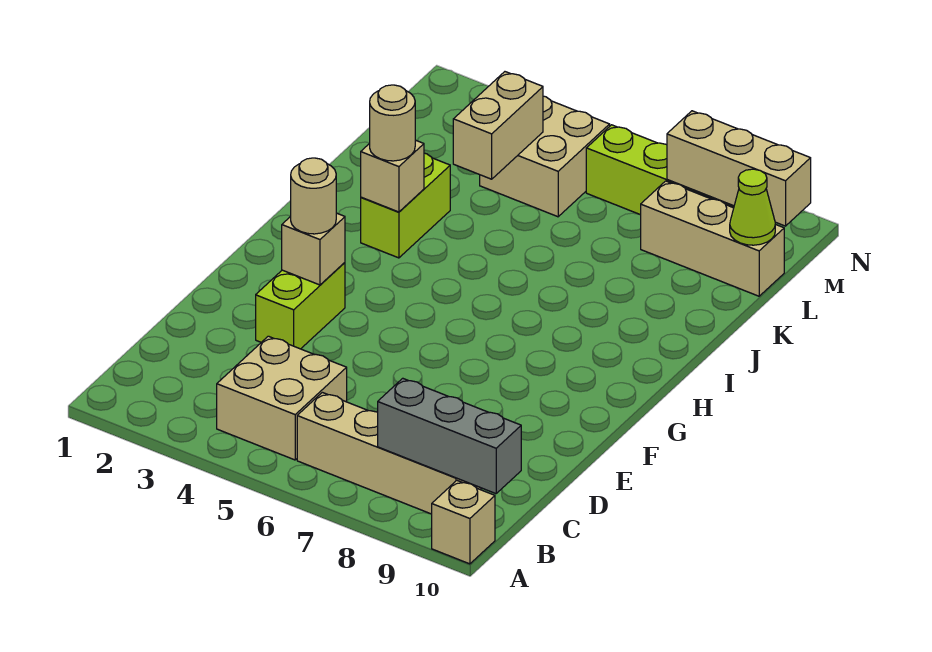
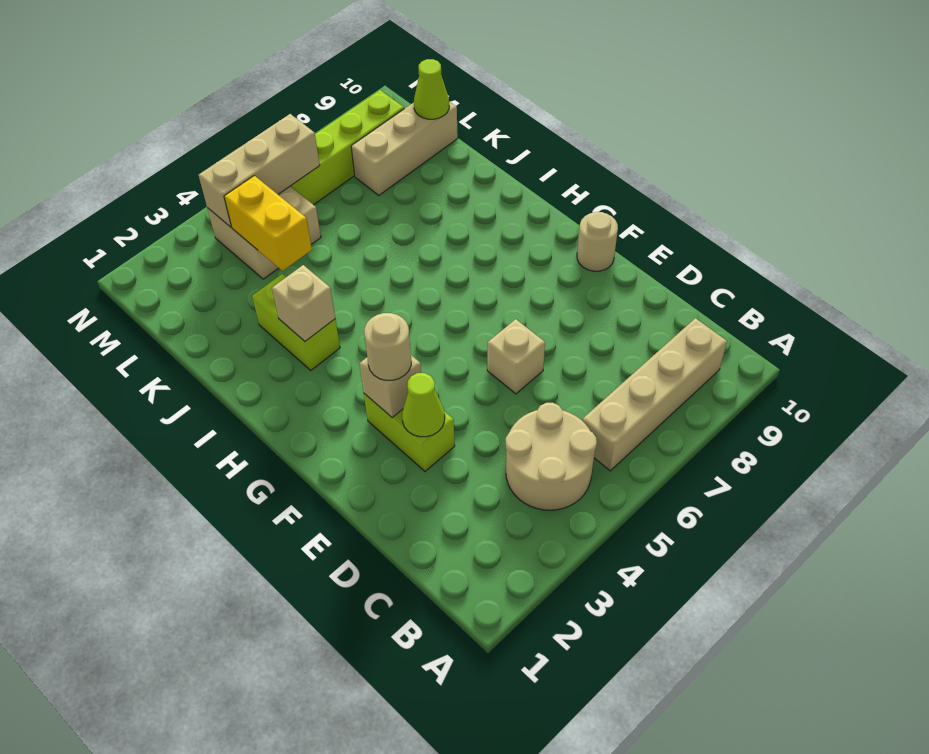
tan brick A10 level 1 -> tan brick E6 level 1
tan brick B4:C5 level 1 -> tan round brick B4:C5 level 1
grey brick B8:B10 level 2 -> none
none -> lime cone E3 level 2
tan round brick I3 level 3 -> tan round brick F10 level 1
tan brick K4:L4 level 2 -> yellow brick K4:L4 level 2
tan brick M8:M10 level 2 -> tan brick M4:M6 level 2

